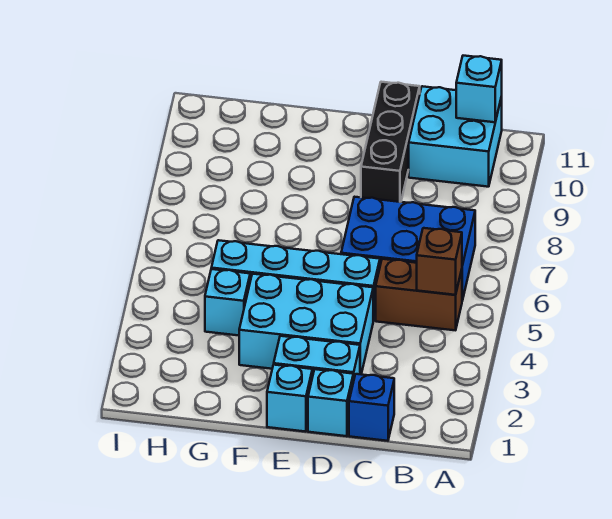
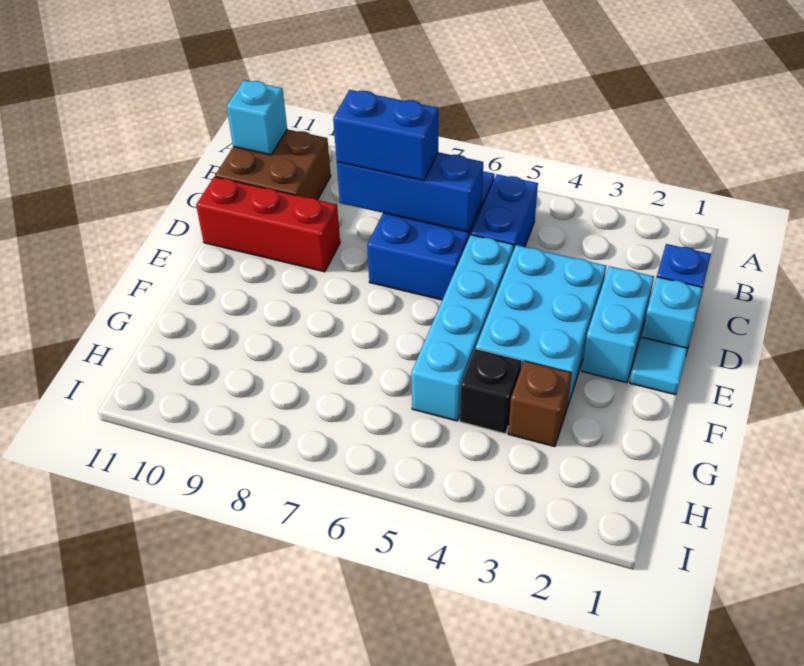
brown brick B5:C5 level 1 -> blue brick B5:C5 level 1
brown brick B5 level 2 -> brown brick G3 level 1
cyan brick B10:C11 level 1 -> brown brick B10:C11 level 1
none -> blue brick C6:C8 level 2
none -> blue brick C7:C8 level 3
black brick D9:D11 level 1 -> red brick D9:D11 level 1
cyan brick E1 level 1 -> cyan tile E1 level 1
cyan brick G4 level 1 -> black brick G4 level 1

